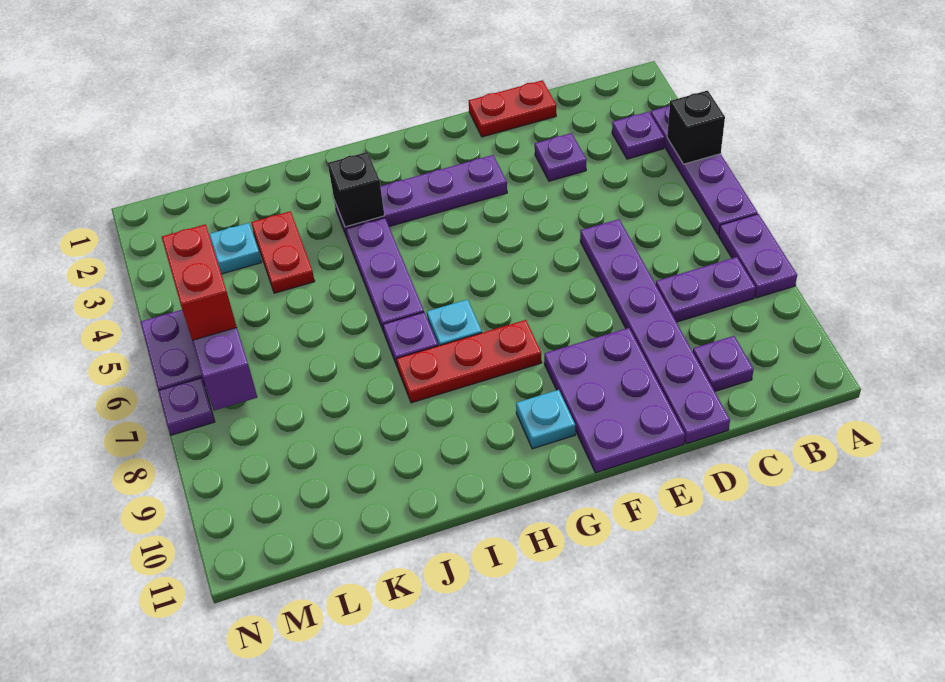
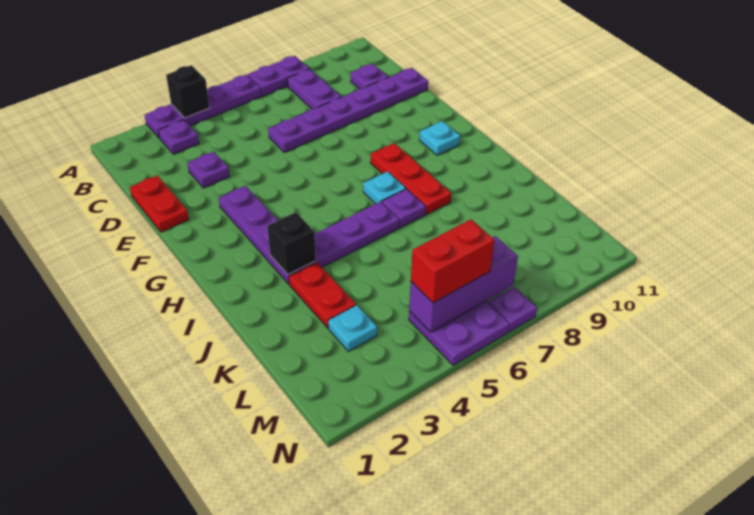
purple plate E9:F11 level 1 -> none
red plate K3:K4 level 1 -> red plate J3:K3 level 1

